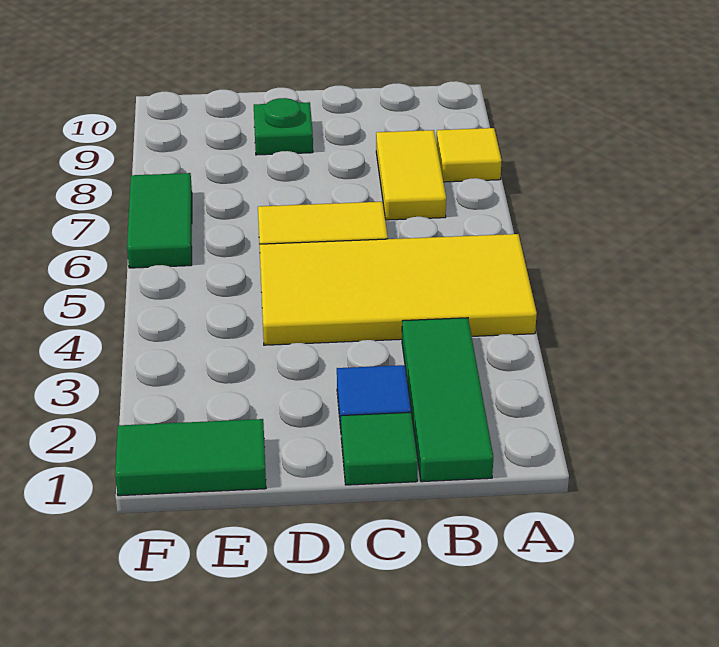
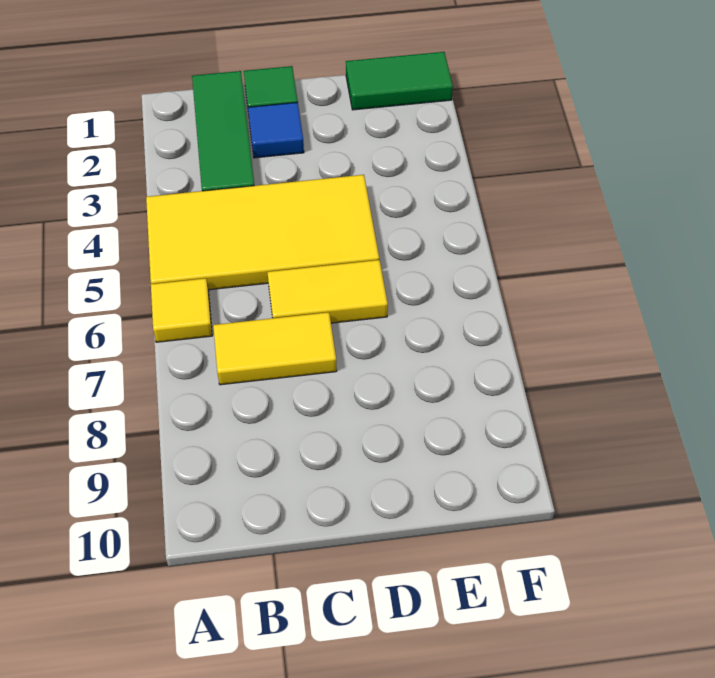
yellow tile A8 level 1 -> yellow tile A6 level 1
yellow tile B7:B8 level 1 -> yellow tile B7:C7 level 1
green plate D9 level 1 -> none
green tile F6:F7 level 1 -> none

